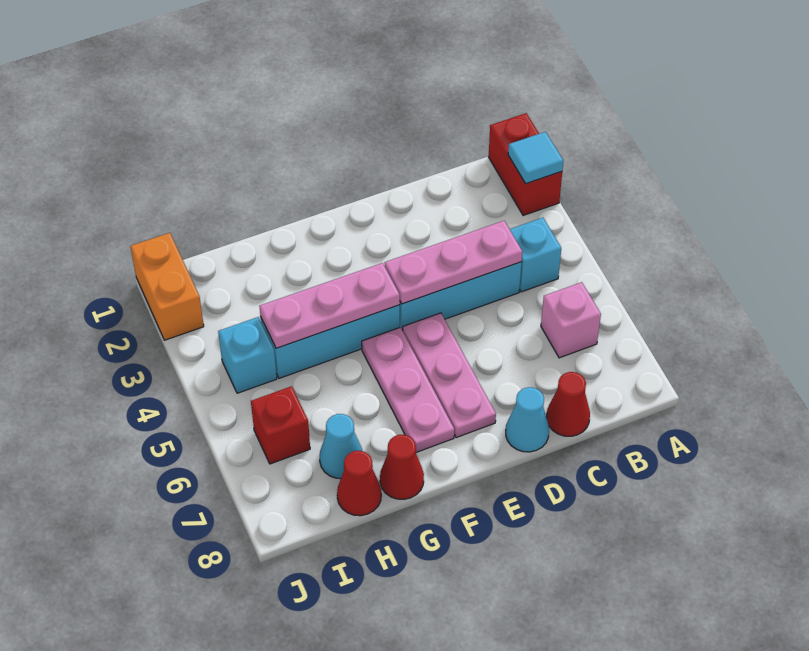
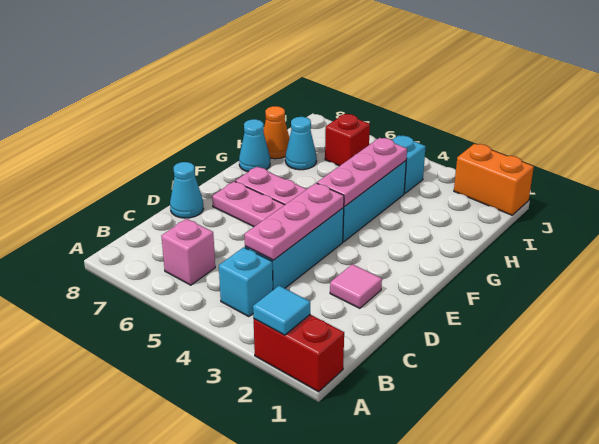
red cone C8 level 1 -> none
none -> pink tile D2 level 1
red cone G8 level 1 -> cyan cone G8 level 1
red cone H8 level 1 -> orange cone H8 level 1

